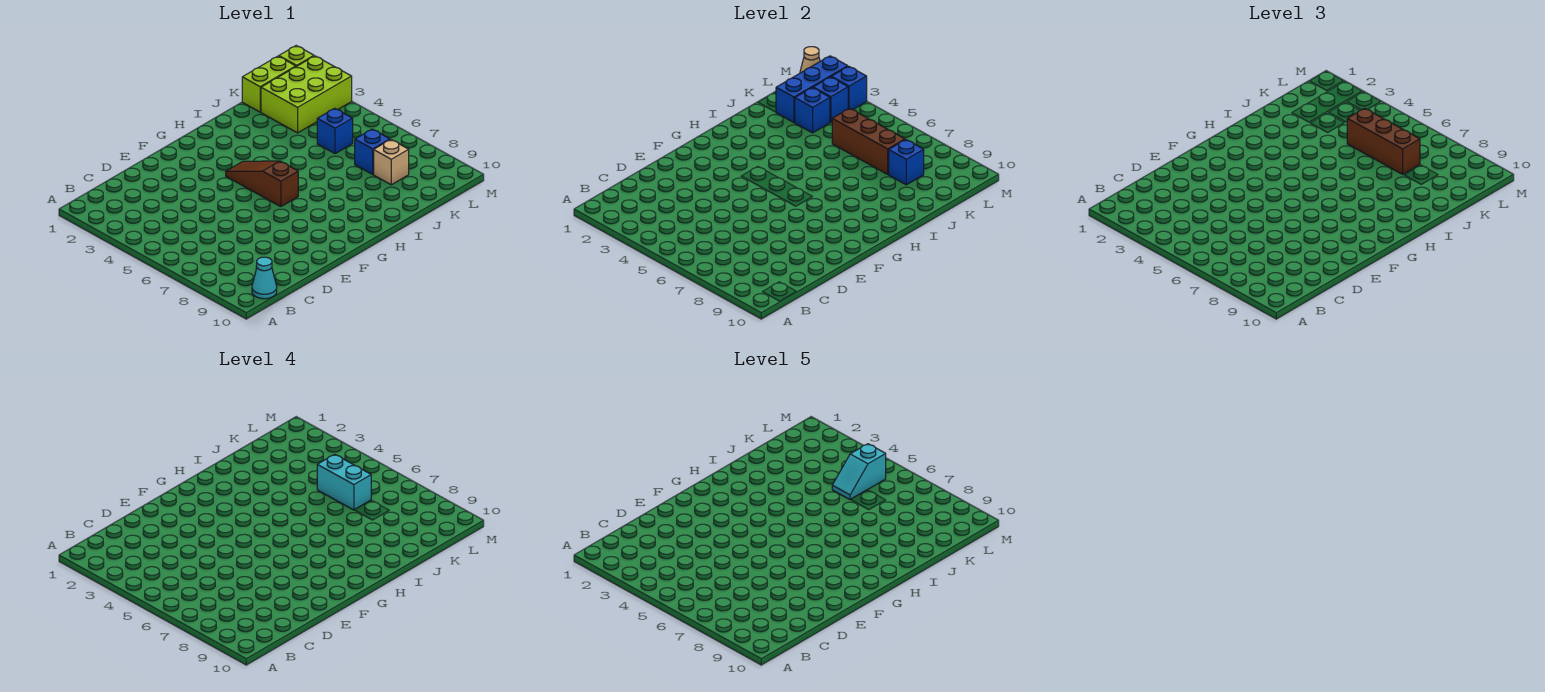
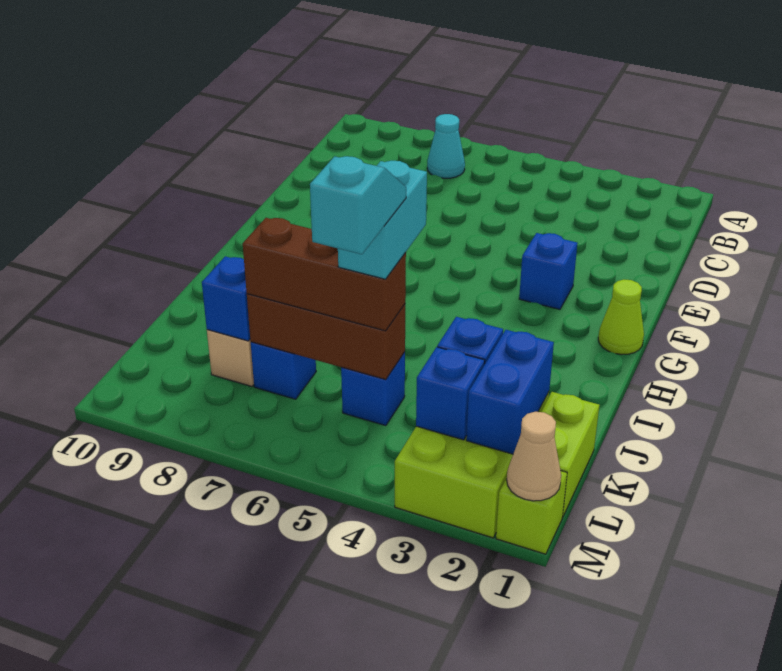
cyan cone B10 level 1 -> cyan cone B7 level 1
none -> lime cone G1 level 1
brown slope G4:G6 level 1 top 6 -> none
blue brick K2:M2 level 2 -> blue brick K2:L2 level 2
cyan brick K5:K6 level 4 -> cyan brick J5:K5 level 4
blue brick M3 level 2 -> blue brick F3 level 1

